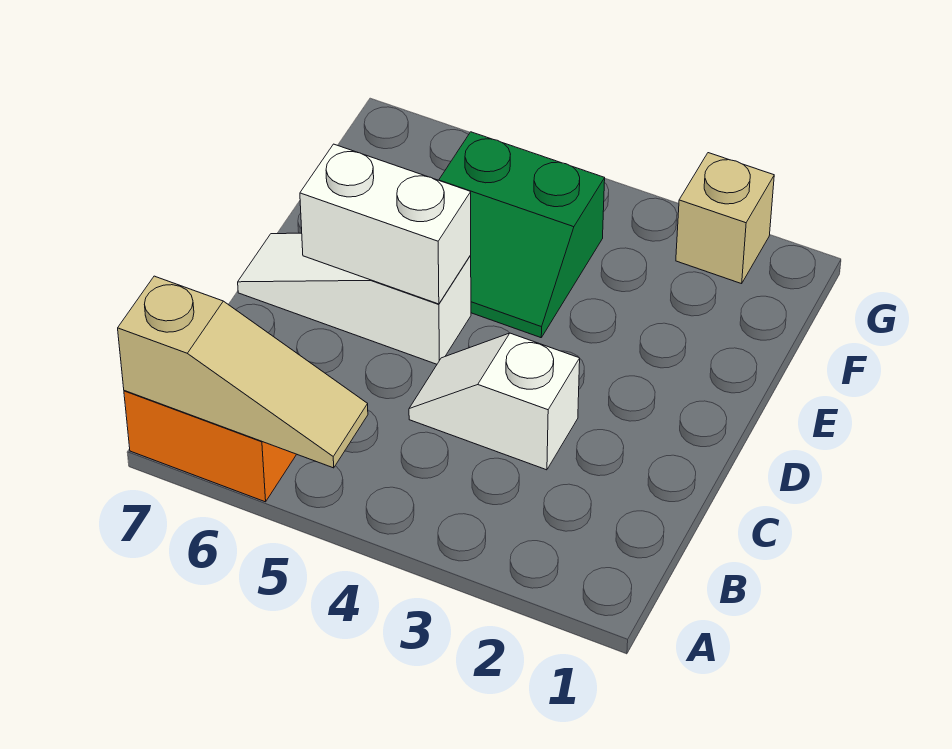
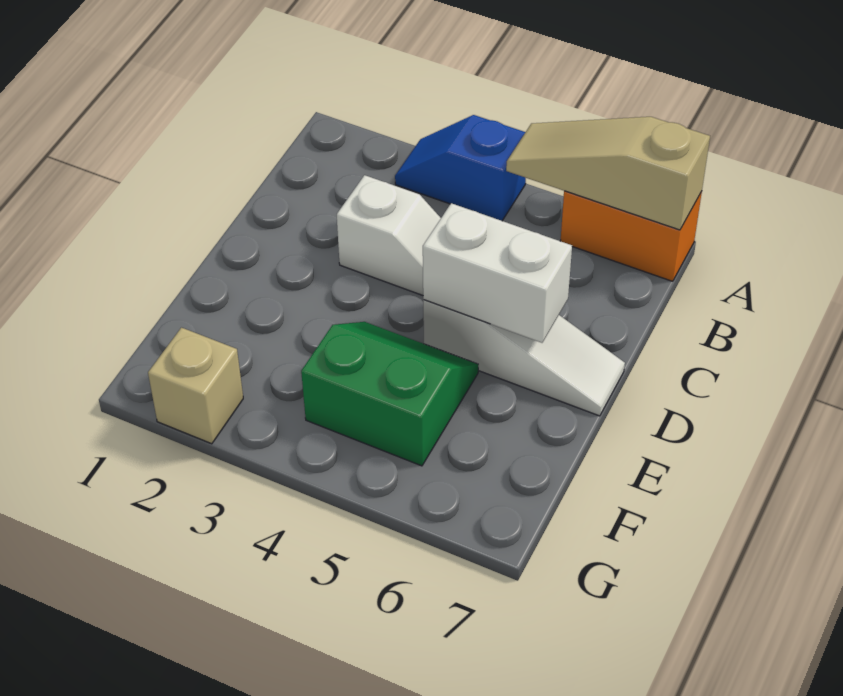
none -> blue slope A3:A4 level 1 top 4

